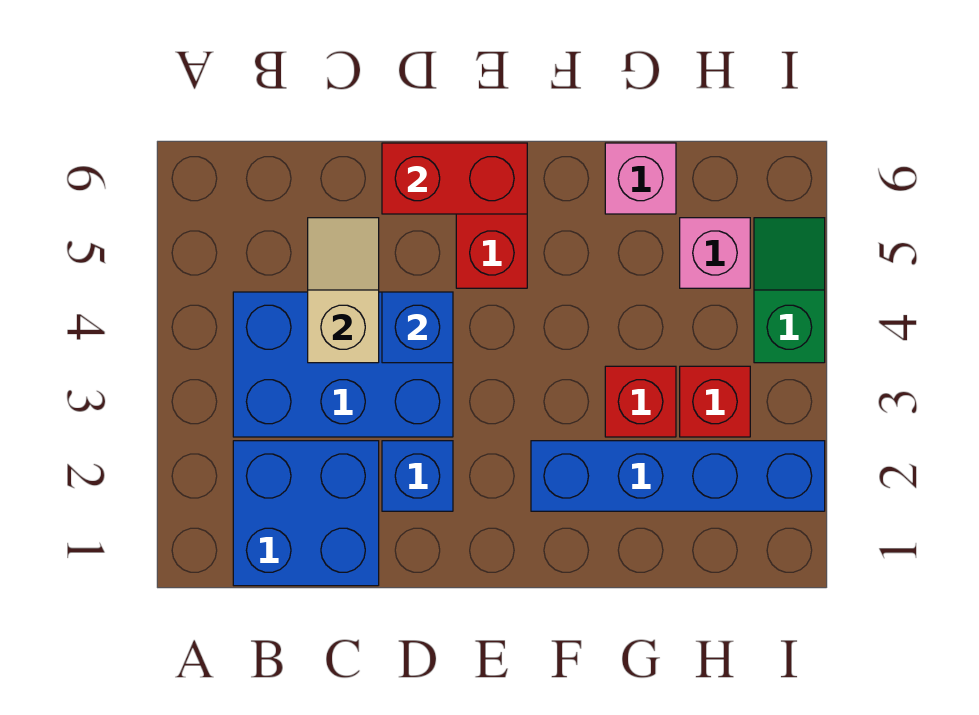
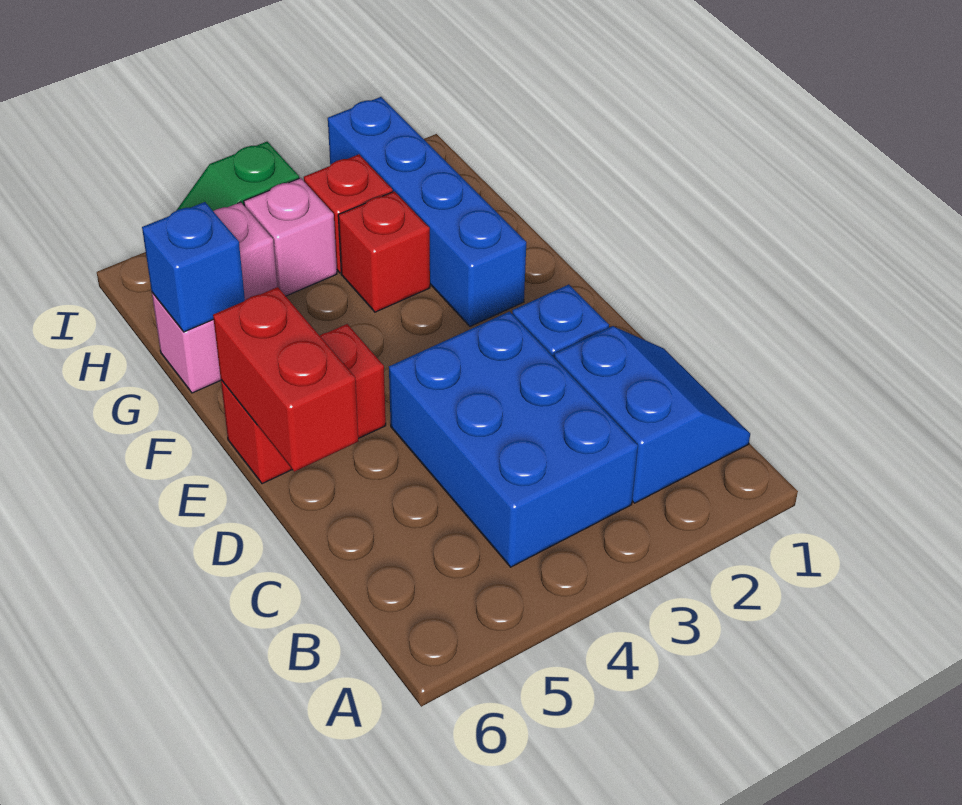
blue brick B1:C2 level 1 -> blue slope B1:C2 level 1 top 2
tan slope C4:C5 level 2 top 4 -> none
blue brick D4 level 2 -> blue brick G6 level 2
none -> pink brick H4 level 1

